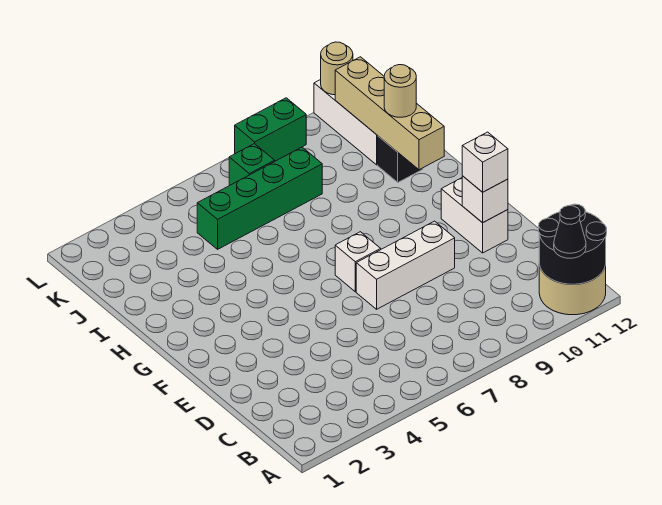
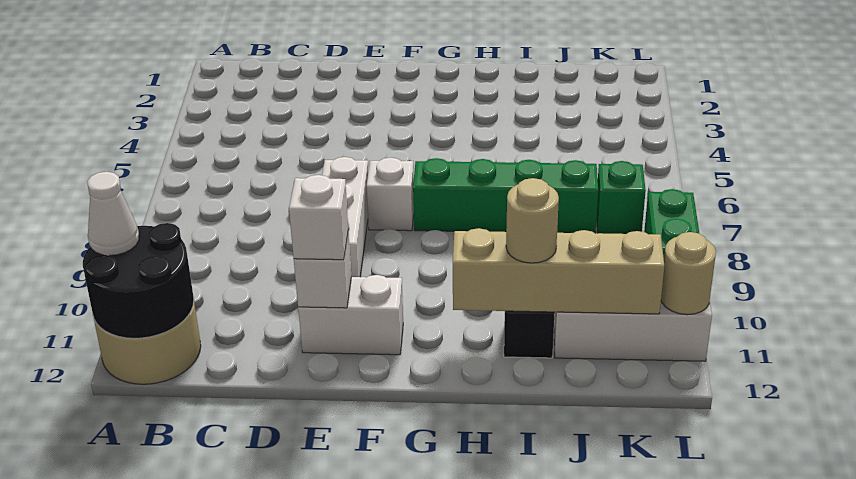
black cone A11 level 3 -> white cone A11 level 3
green brick J5:J8 level 1 -> green brick G7:J7 level 1

